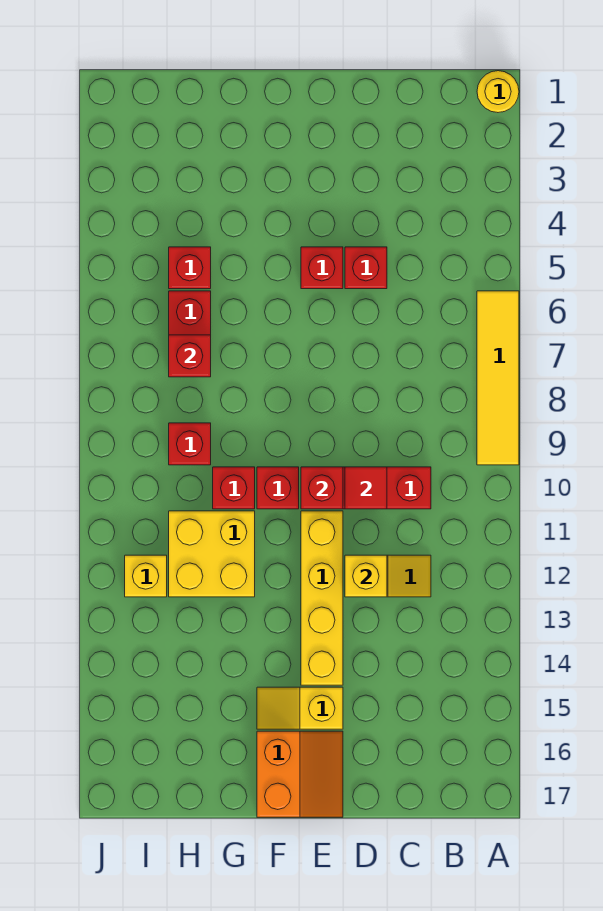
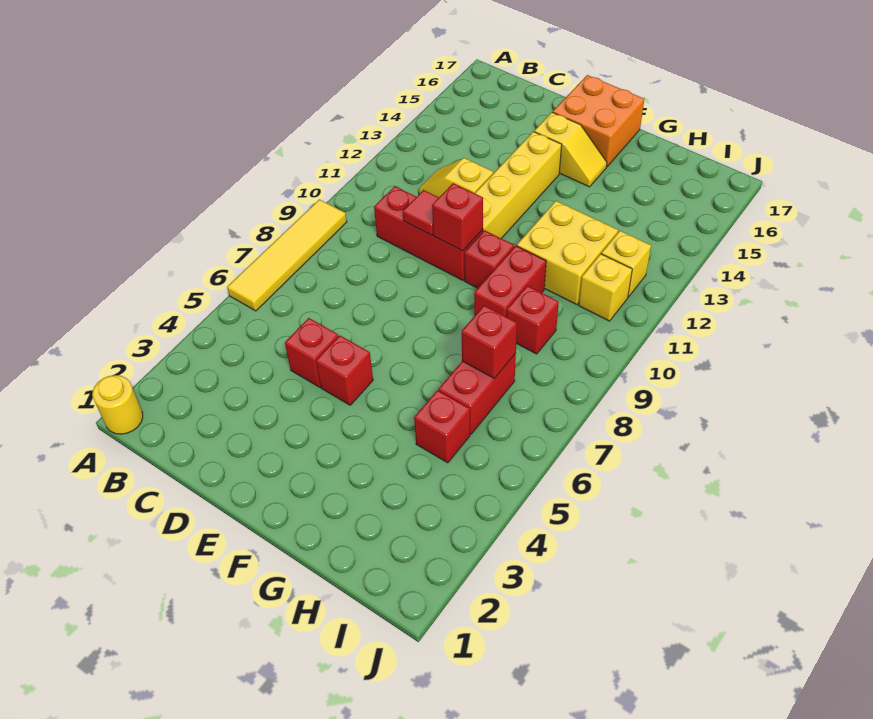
yellow brick D12 level 2 -> yellow brick I11 level 1
orange slope E16:F17 level 1 top F -> orange brick E16:F17 level 1
red brick G10 level 1 -> red brick G9:G10 level 1

